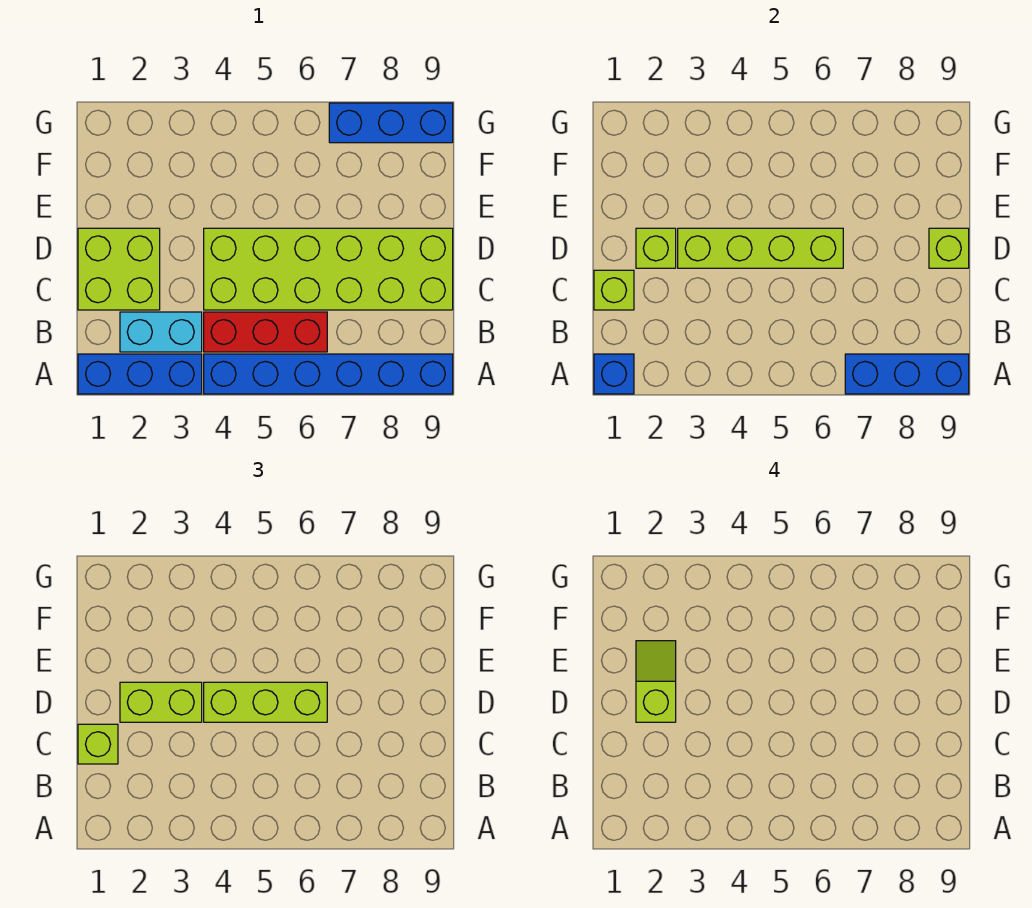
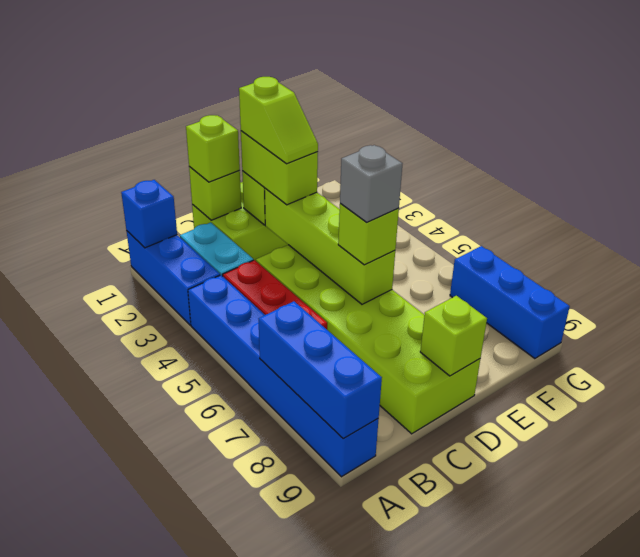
lime slope D2:E2 level 4 top D -> lime slope D2:D3 level 4 top 2
lime brick D4:D6 level 3 -> lime brick D6 level 3
none -> grey brick D6 level 4

